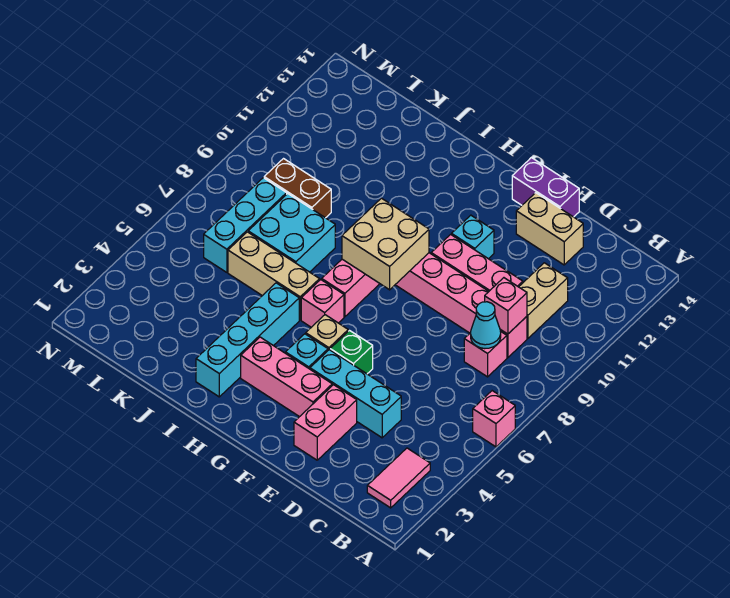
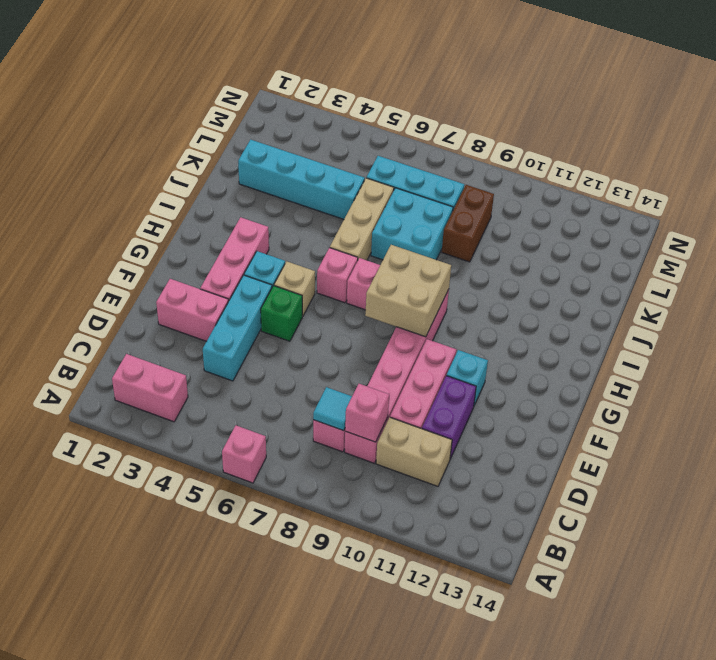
pink tile B2:B3 level 1 -> pink brick B2:B3 level 1
cyan cone C8 level 2 -> cyan tile C8 level 2
tan brick D13:E13 level 1 -> none
purple brick E14:F14 level 1 -> purple brick D11:E11 level 1
cyan brick I2:I5 level 1 -> cyan brick K2:K5 level 1

